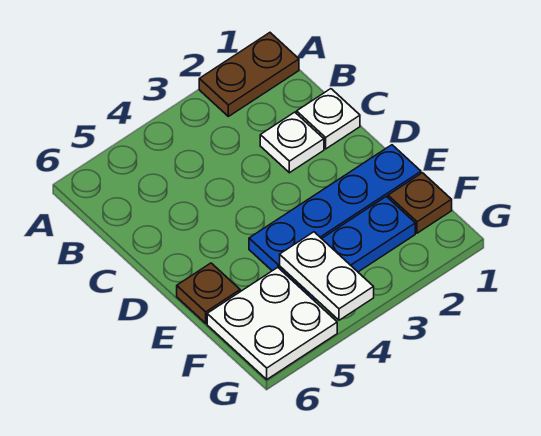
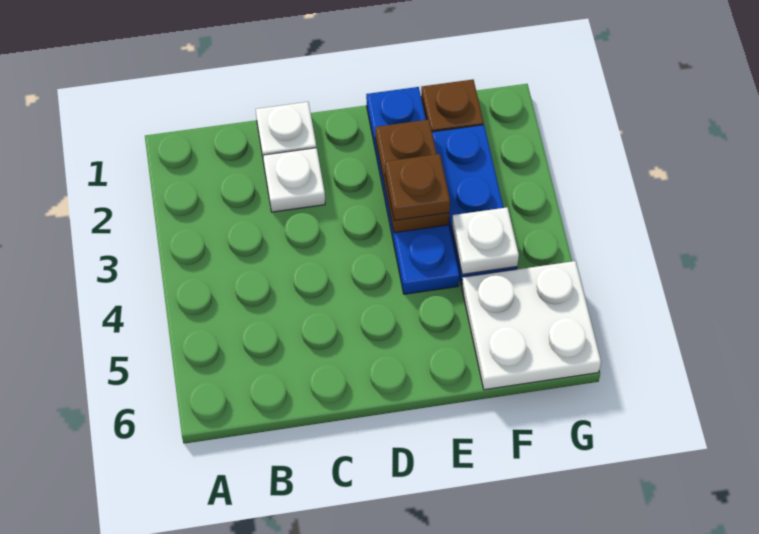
brown plate A1:A2 level 1 -> brown plate E2:E3 level 2
brown plate E6 level 1 -> brown plate E3 level 3
white plate F4:G4 level 2 -> white plate F4 level 2

